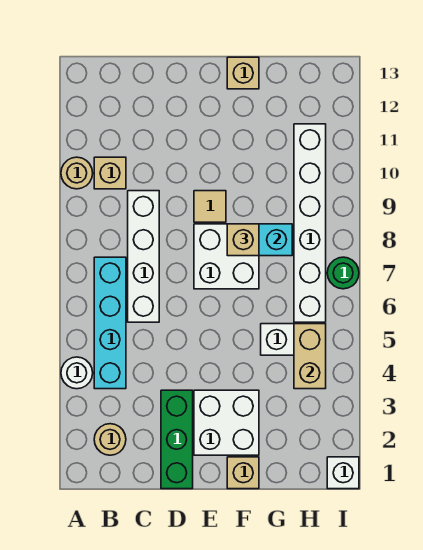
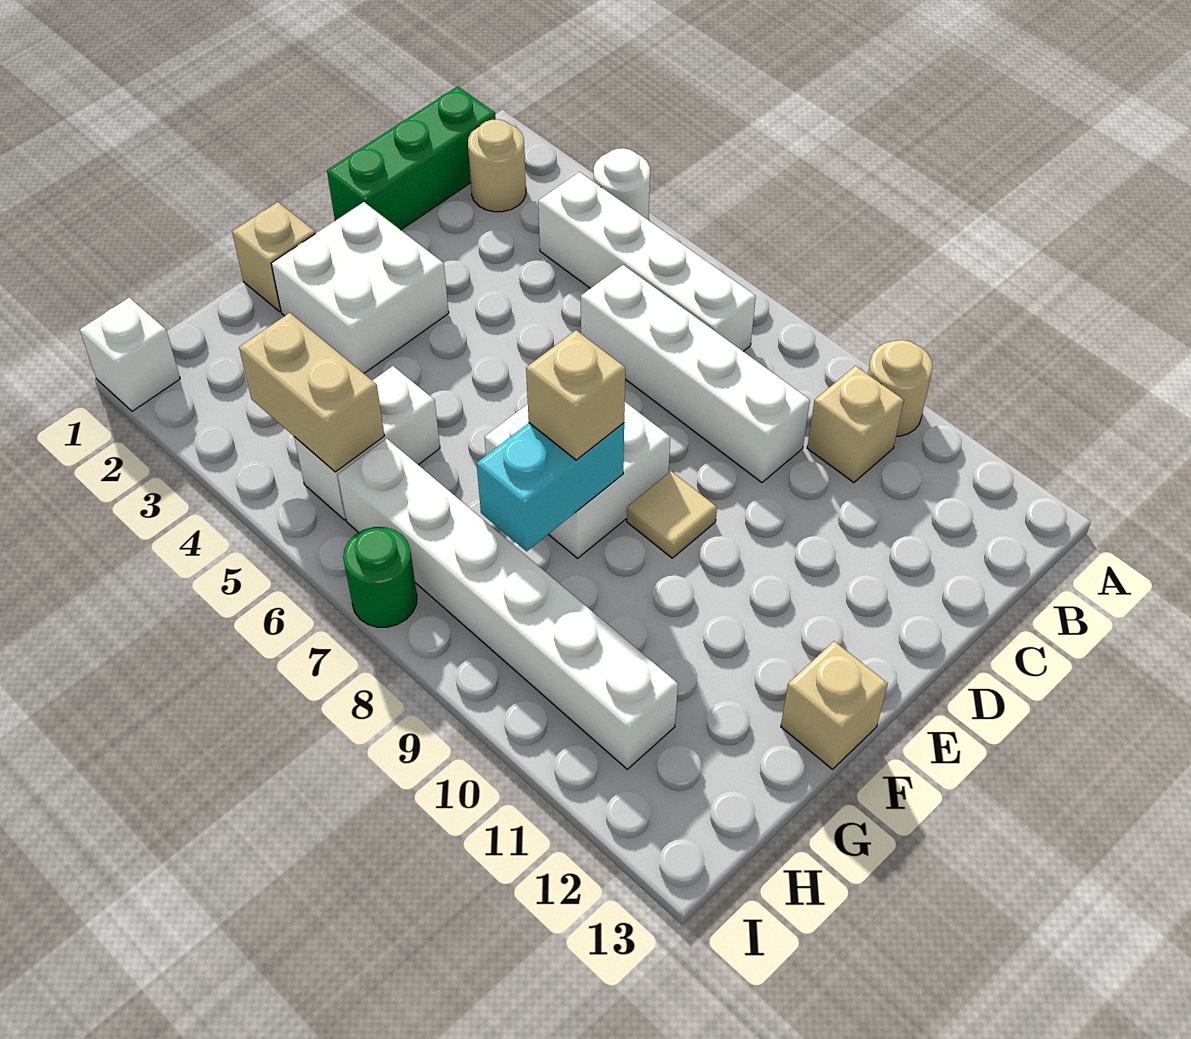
cyan brick B4:B7 level 1 -> white brick B4:B7 level 1
green brick D1:D3 level 1 -> green brick B1:D1 level 1

